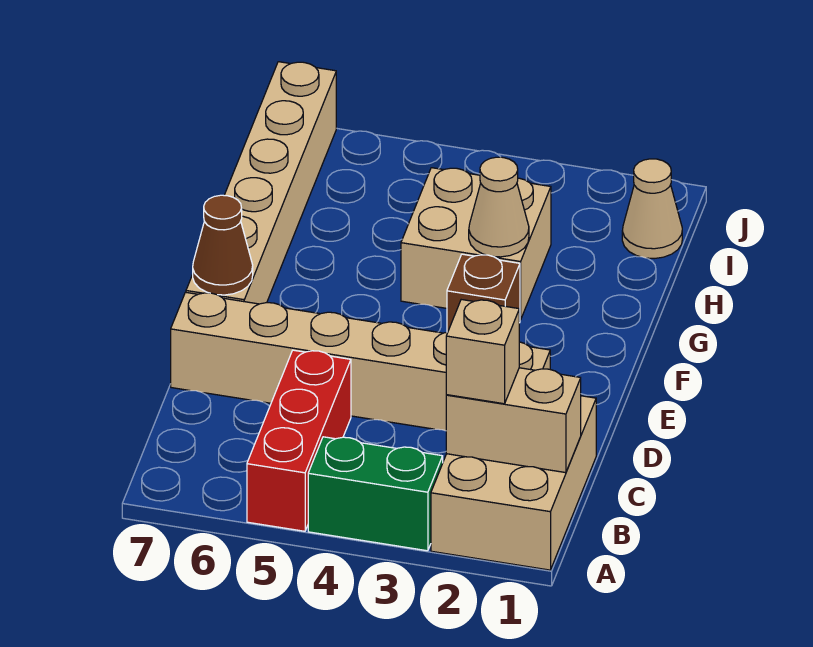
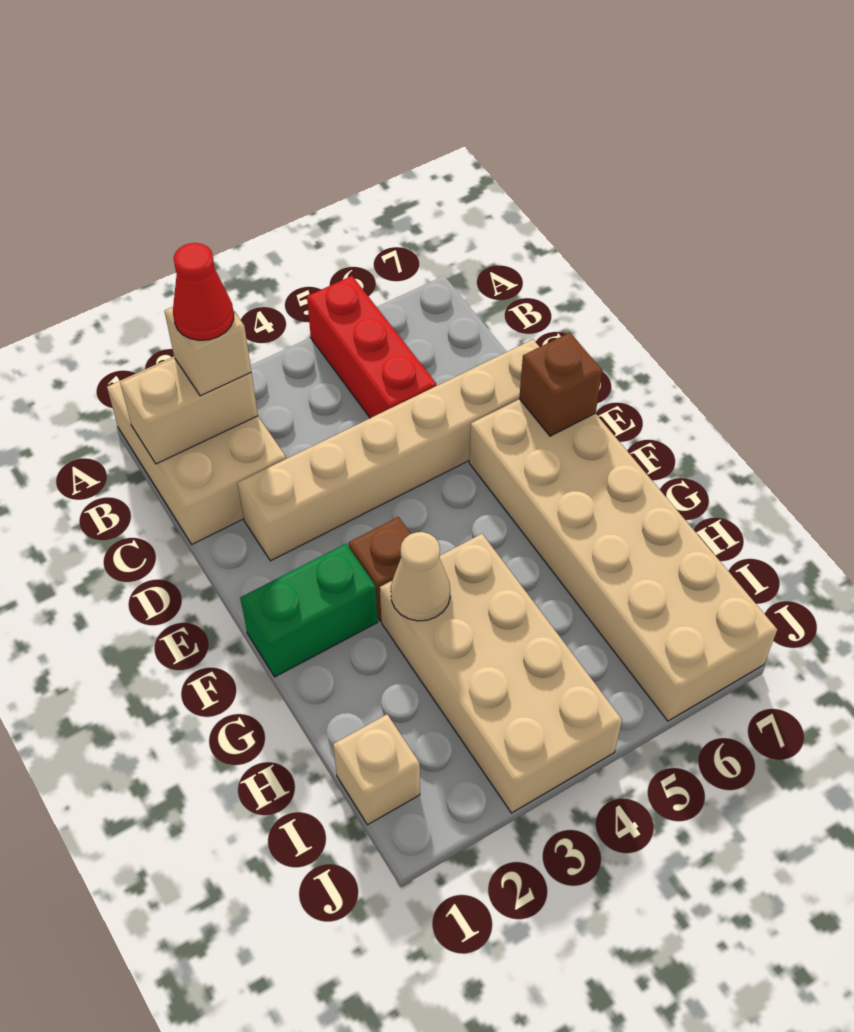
green brick A3:A4 level 1 -> green brick F1:F2 level 1
none -> red cone B2 level 4
tan brick E7:J7 level 1 -> tan brick E6:J7 level 1
brown cone E7 level 2 -> brown brick E7 level 2
tan brick G3:H4 level 1 -> tan brick G3:J4 level 1
tan cone I1 level 1 -> tan brick I1 level 1

